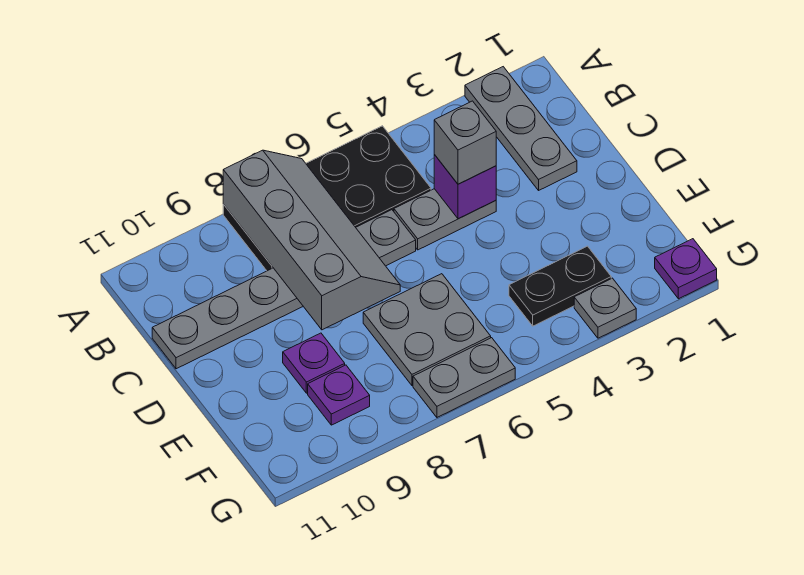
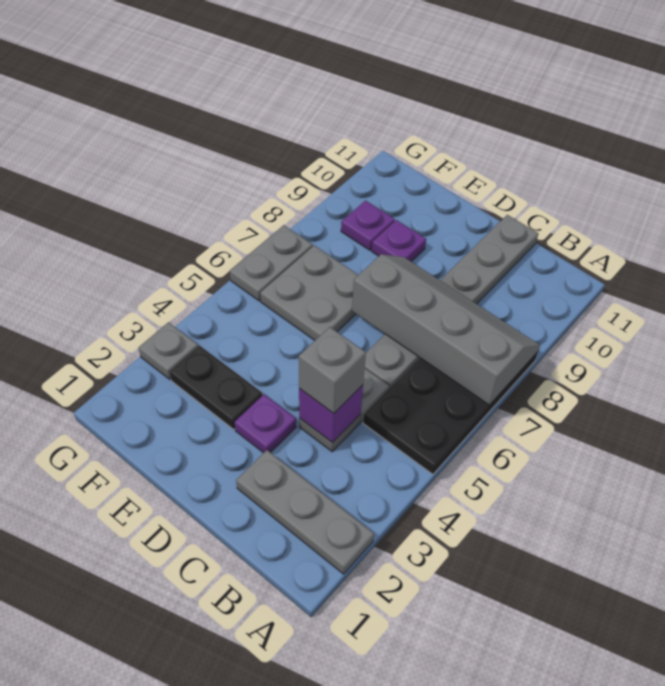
grey slope A7:D8 level 2 top 8 -> grey slope A7:D8 level 2 top 7
black plate F3:F4 level 1 -> black plate E3:F3 level 1
purple plate G1 level 1 -> purple plate D3 level 1

